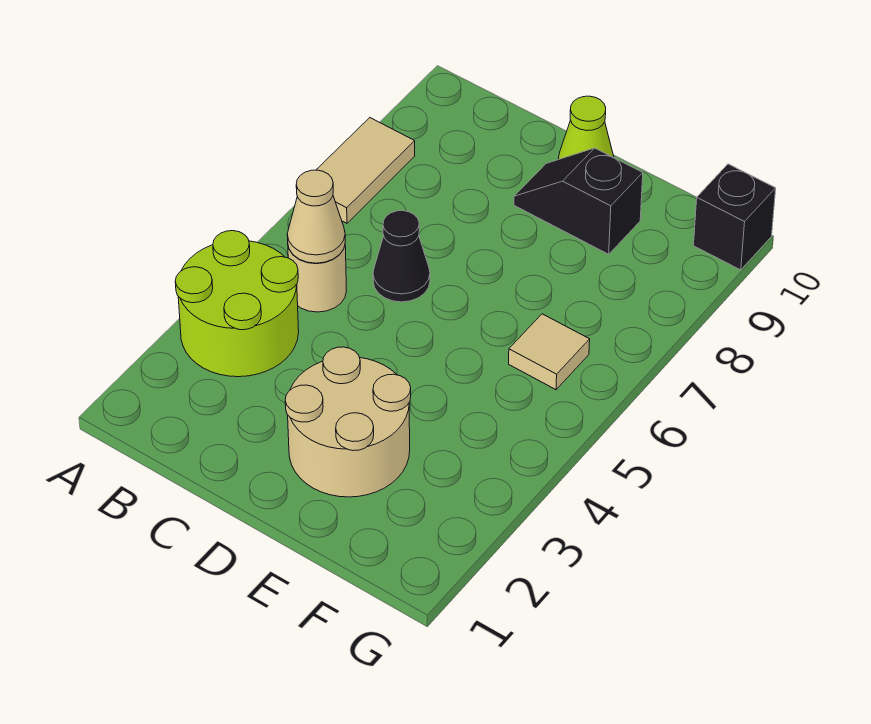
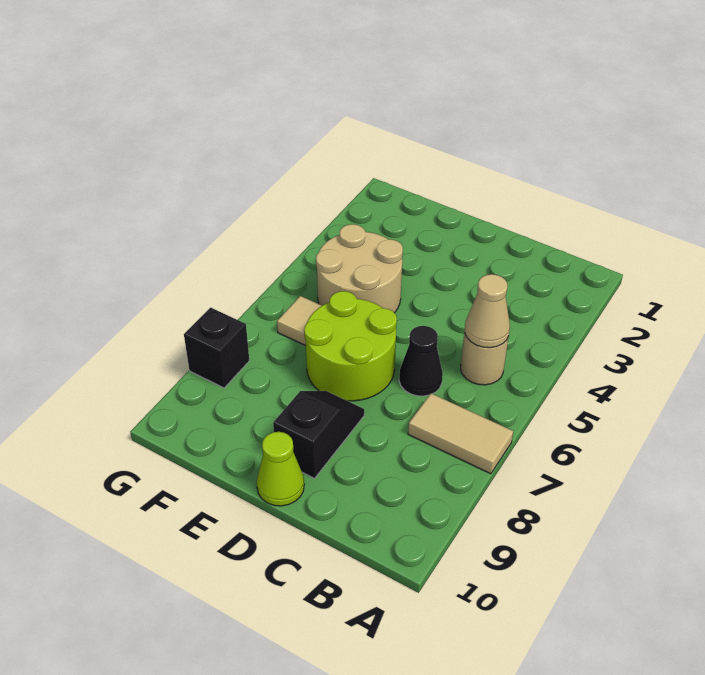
lime round brick A3:B4 level 1 -> lime round brick D6:E7 level 1
tan tile A7:A8 level 1 -> tan tile A7:B7 level 1
tan round brick D2:E3 level 1 -> tan round brick E4:F5 level 1
black slope D9:E9 level 1 top E -> black slope D8:D9 level 1 top 9
black brick G10 level 1 -> black brick G8 level 1

